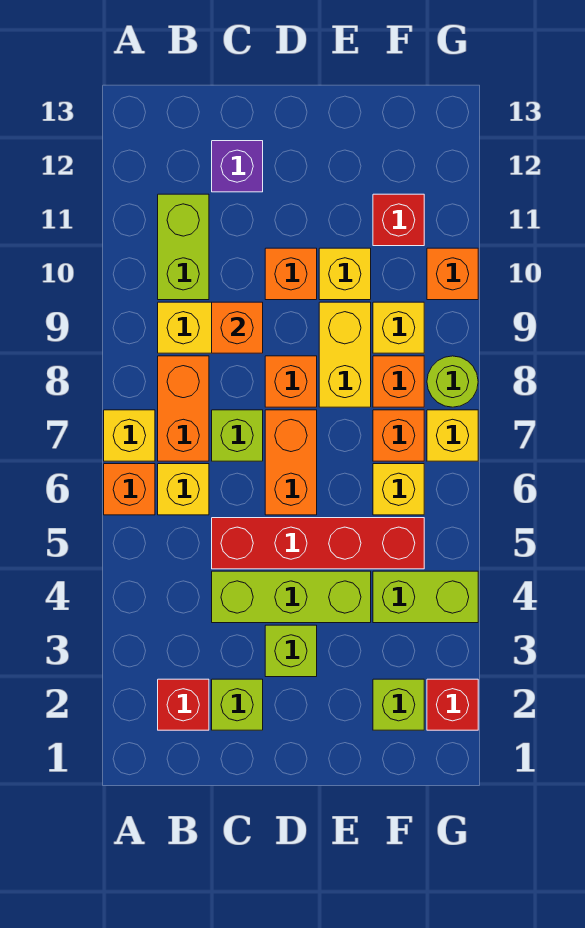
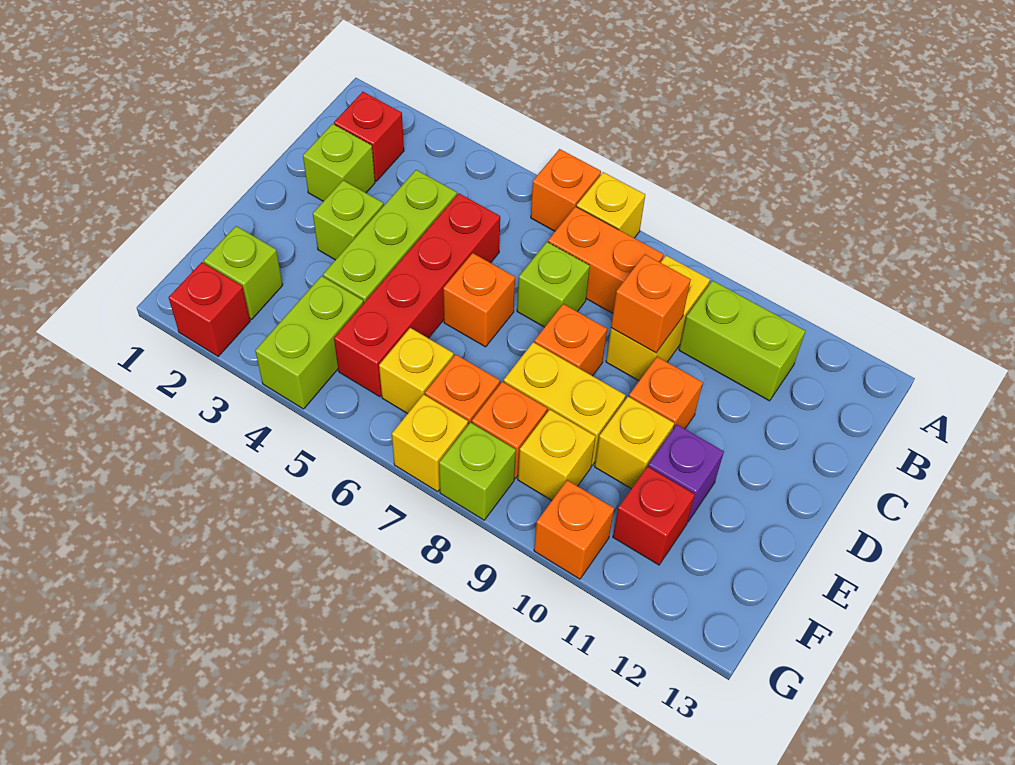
yellow brick B6 level 1 -> none
purple brick C12 level 1 -> purple brick E11 level 1
orange brick D6:D7 level 1 -> orange brick D6 level 1
lime round brick G8 level 1 -> lime brick G8 level 1

